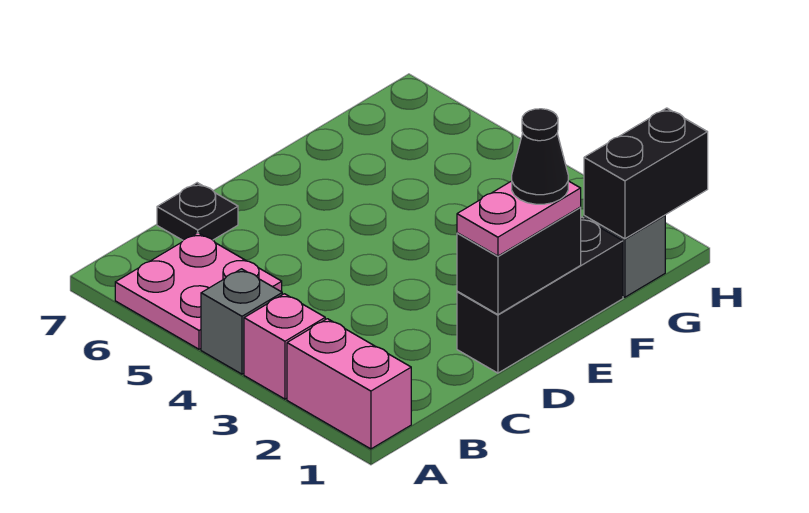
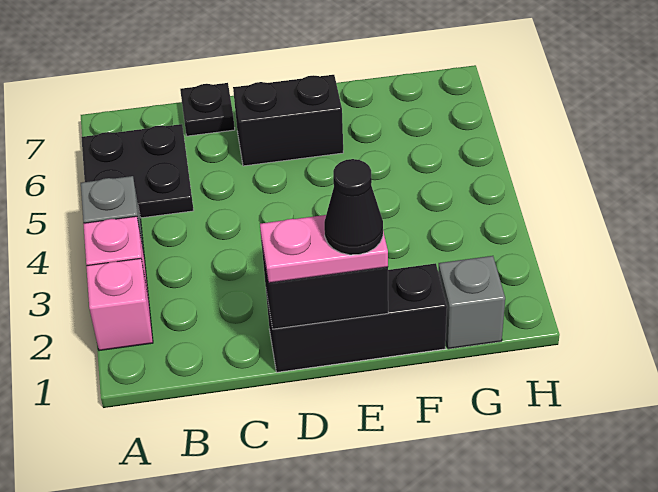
pink brick A1:A2 level 1 -> pink brick A2 level 1
pink plate A5:B6 level 1 -> black plate A5:B6 level 1
black brick G1:H1 level 2 -> black brick D6:E6 level 1

